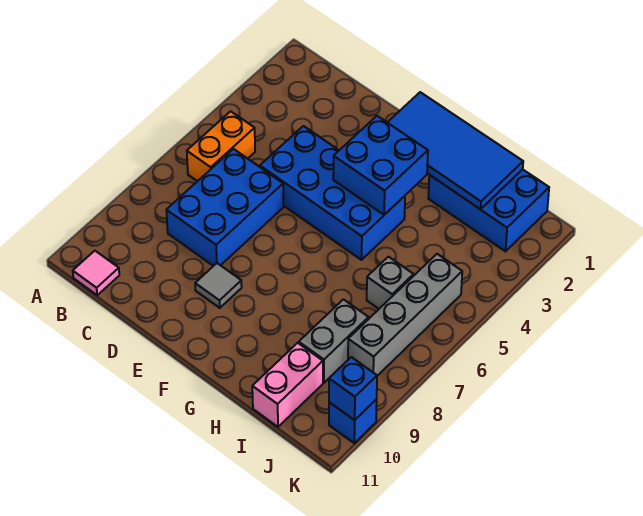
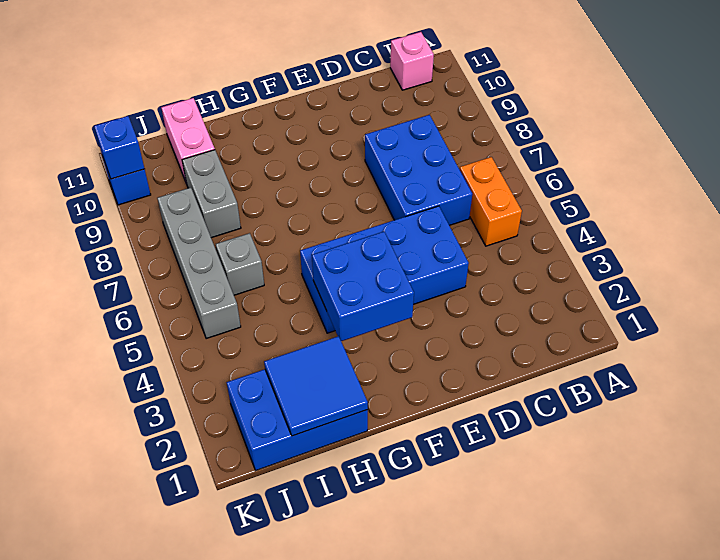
pink tile B11 level 1 -> pink brick B11 level 1
grey tile E9 level 1 -> none
blue tile F1:I2 level 2 -> blue tile H1:I2 level 2

